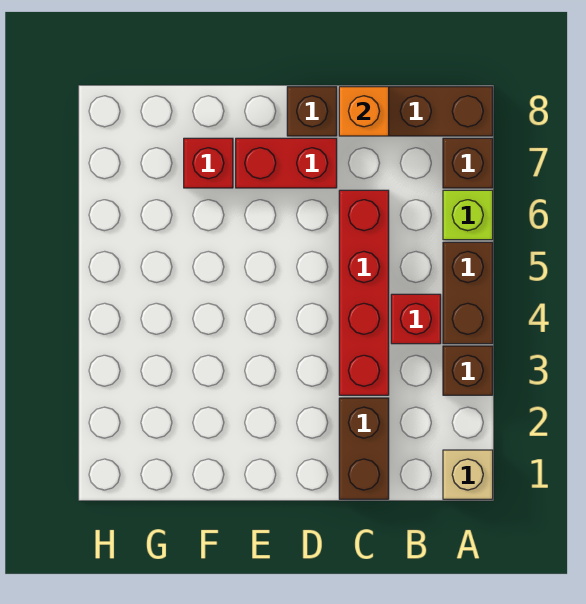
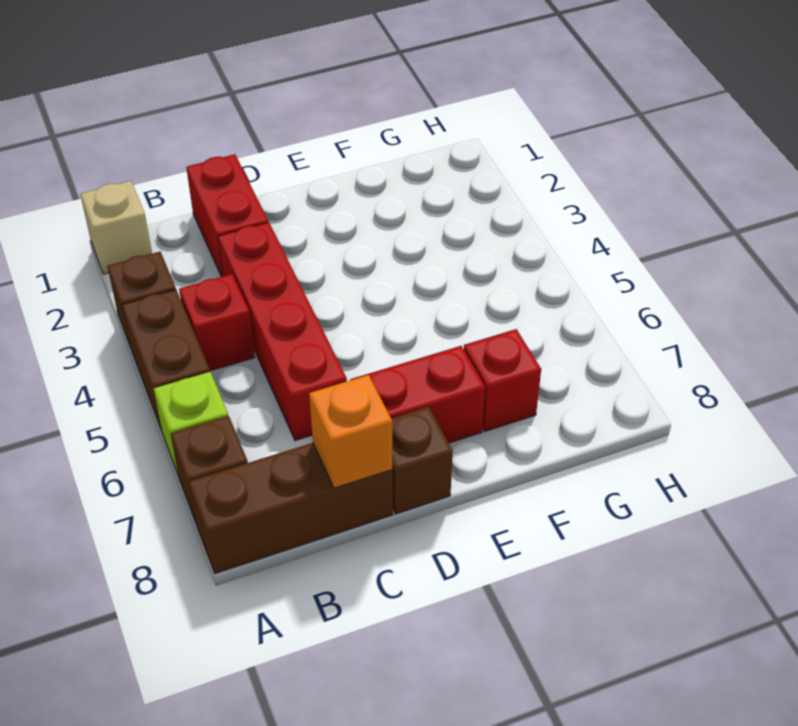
brown brick C1:C2 level 1 -> red brick C1:C2 level 1

